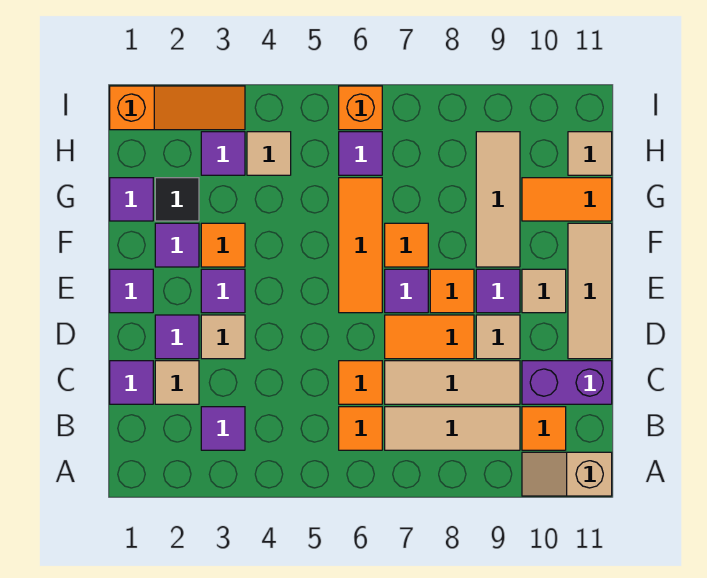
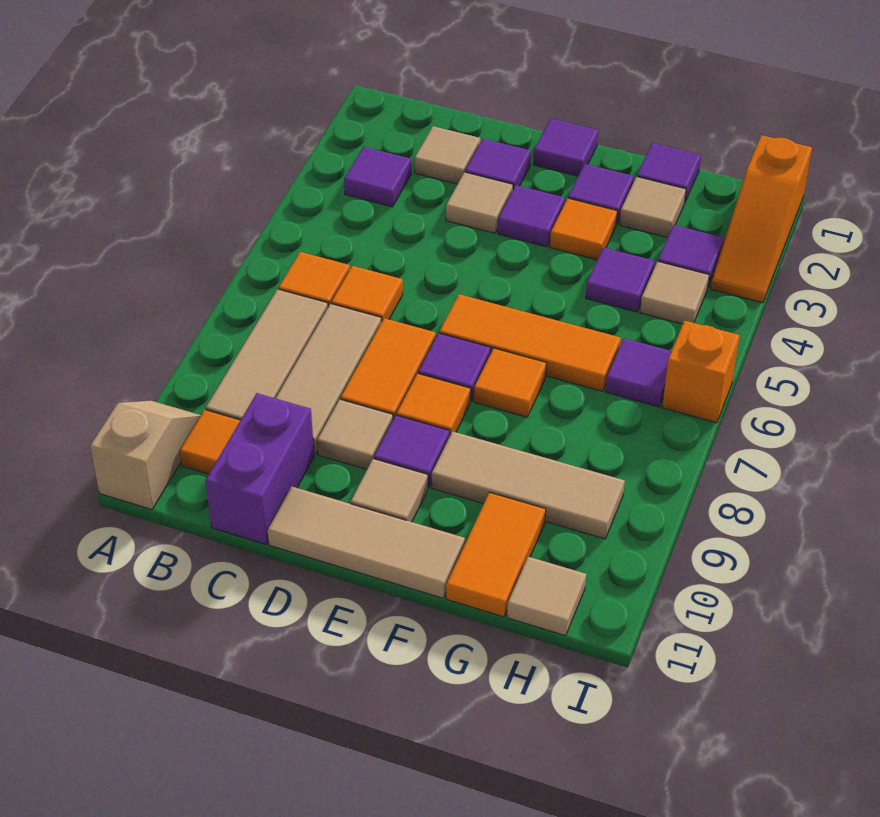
purple tile C1 level 1 -> purple tile G4 level 1
black tile G2 level 1 -> tan tile G2 level 1

